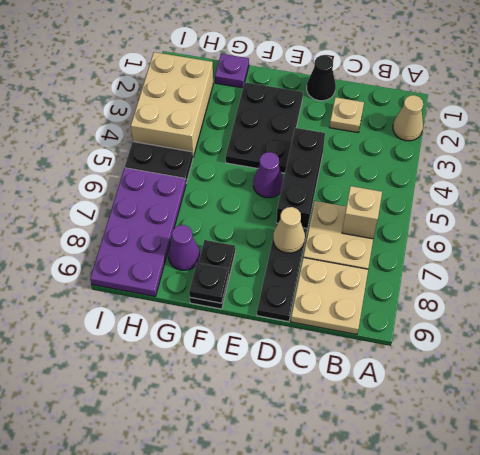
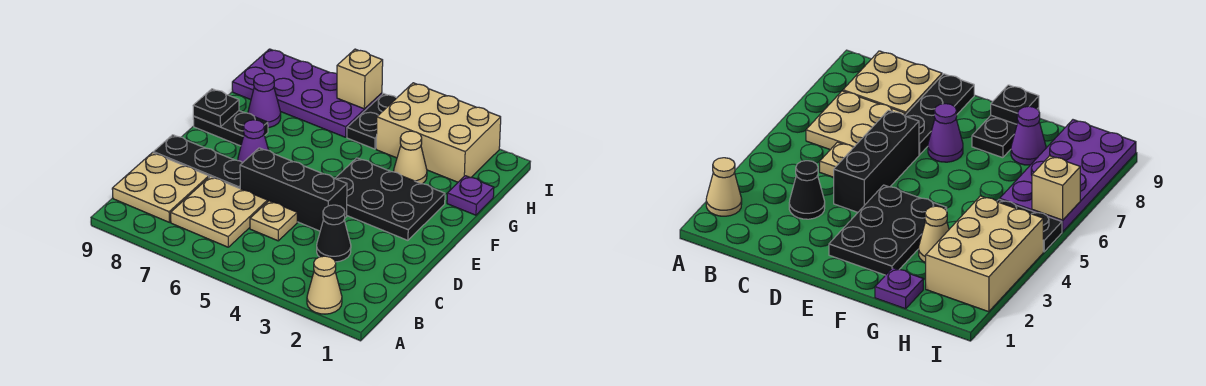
tan brick B6 level 2 -> tan brick I6 level 2
tan plate C2 level 1 -> tan plate C5 level 1
black cone D1 level 1 -> black cone C3 level 1
tan cone D7 level 2 -> tan cone G3 level 1
purple cone E5 level 1 -> purple cone E7 level 1

